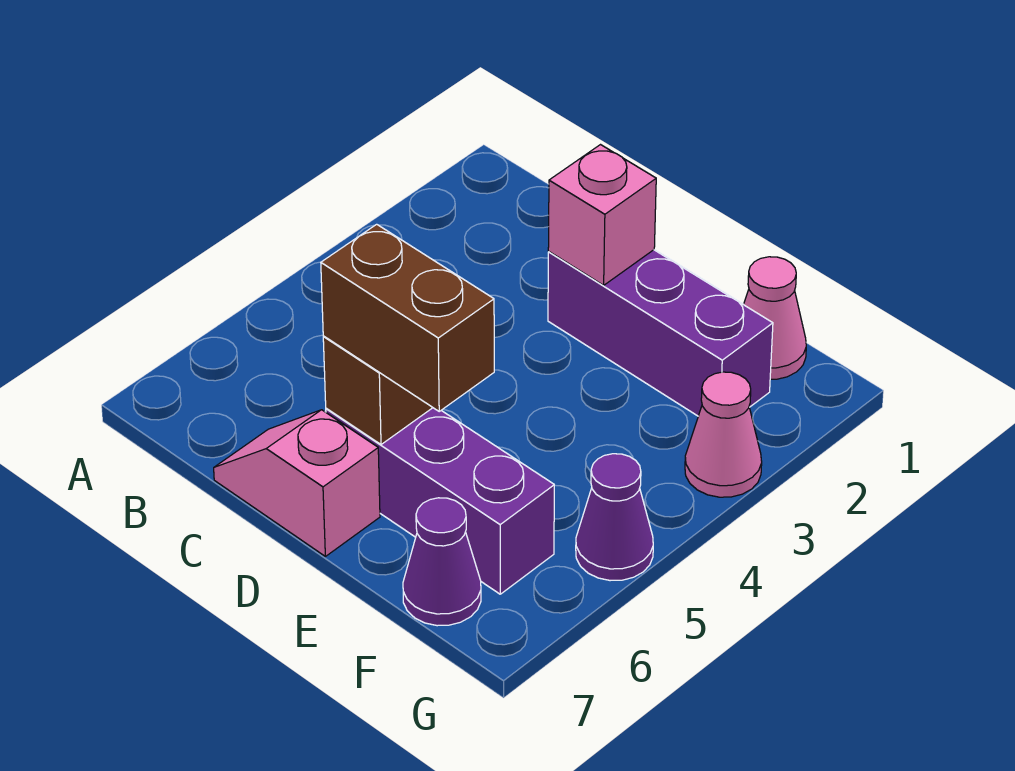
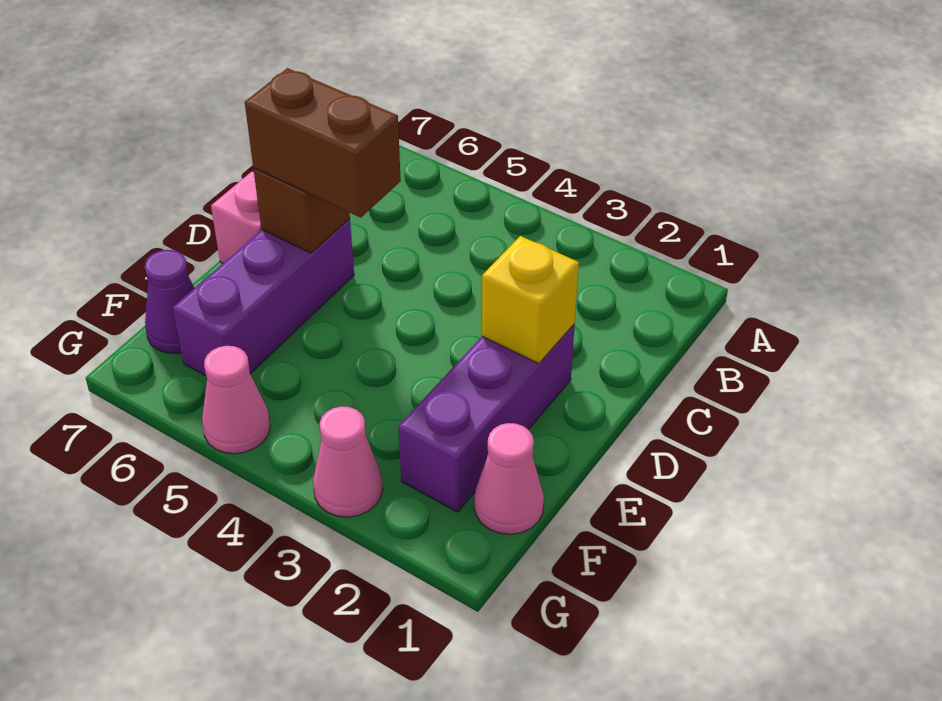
pink brick D2 level 2 -> yellow brick D2 level 2
brown brick D6:E6 level 3 -> brown brick D5:D6 level 3
purple cone G5 level 1 -> pink cone G5 level 1

